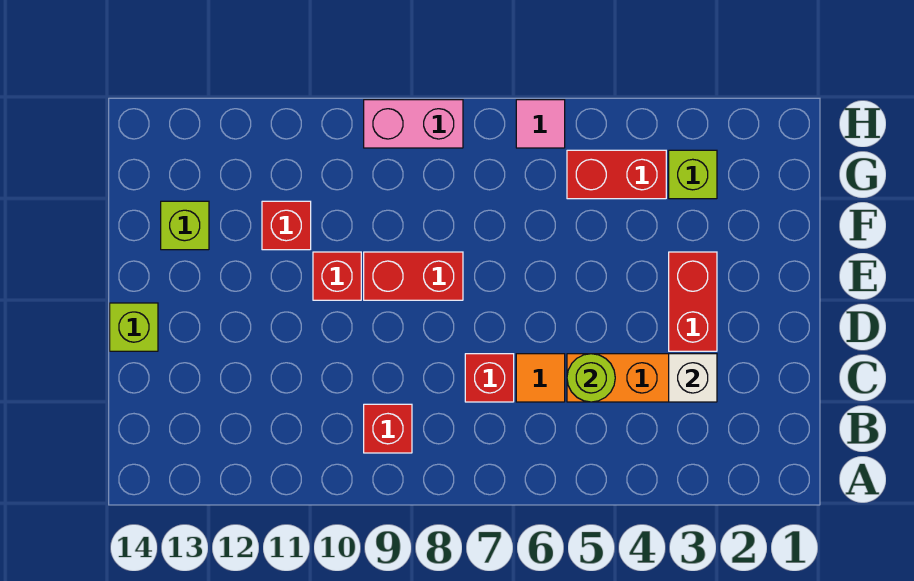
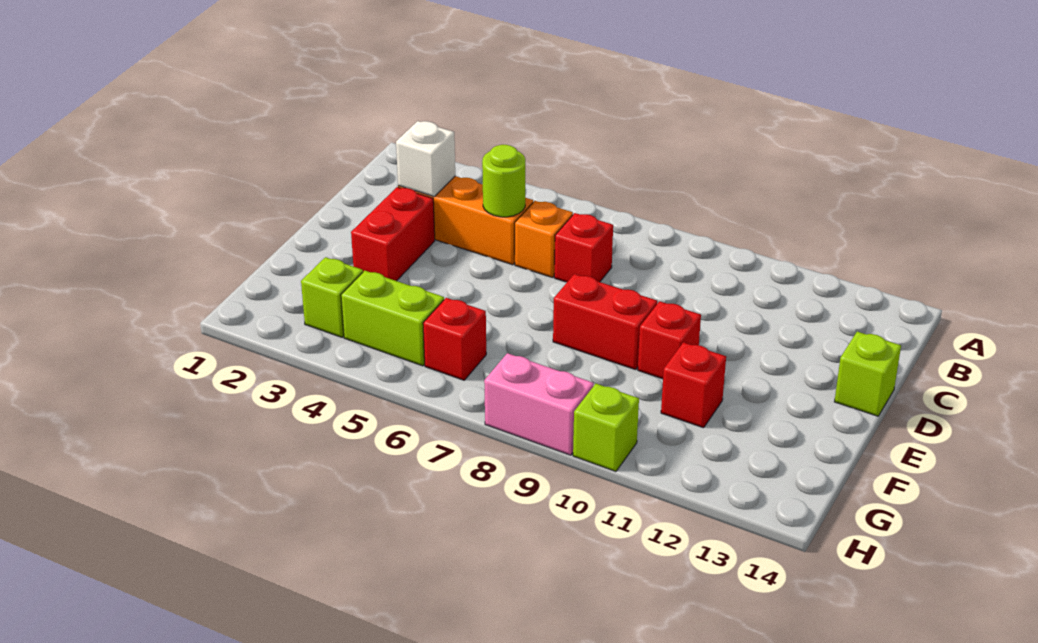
red brick B9 level 1 -> red brick G6 level 1
orange tile C6 level 1 -> orange brick C6 level 1
lime brick F13 level 1 -> lime brick H10 level 1
red brick G4:G5 level 1 -> lime brick G4:G5 level 1
pink tile H6 level 1 -> none

